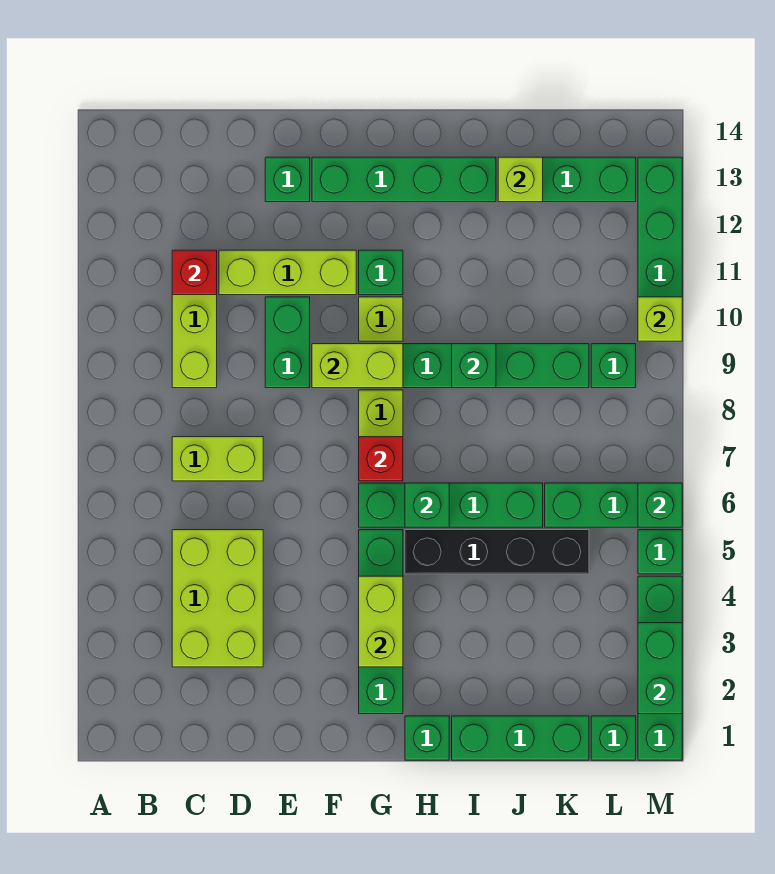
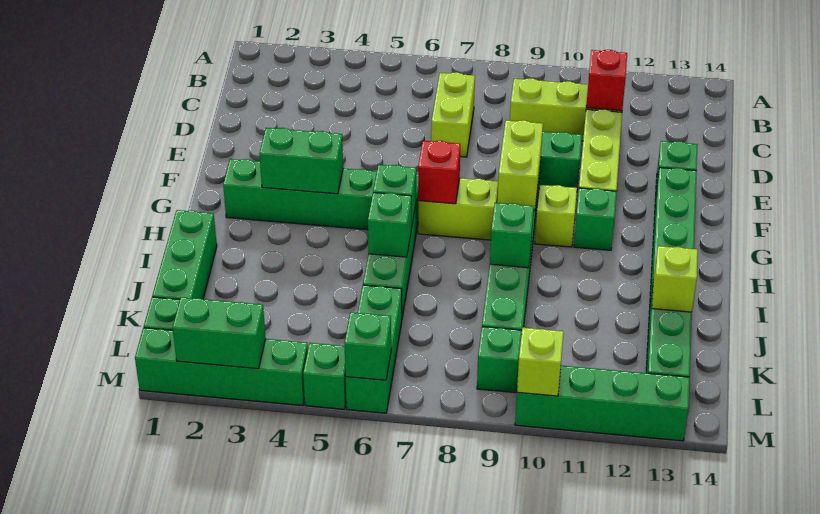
lime brick C3:D5 level 1 -> none
lime brick G3:G4 level 2 -> green brick G3:G4 level 2
green brick H1 level 1 -> green brick I6 level 2
black brick H5:K5 level 1 -> none

